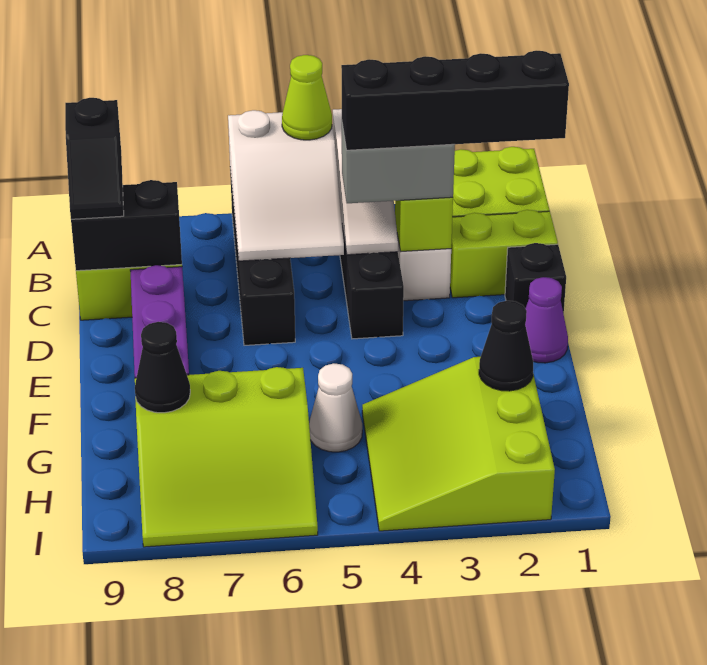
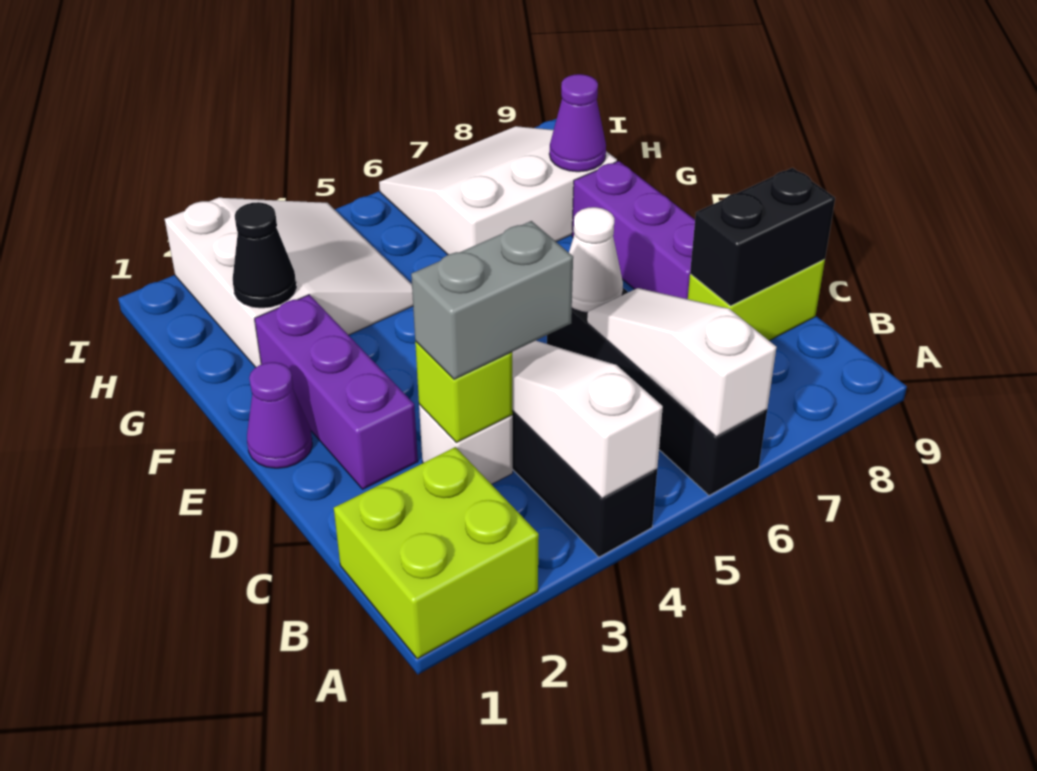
white slope A5:C6 level 2 top A -> white slope A6:C6 level 2 top A
lime cone A5 level 3 -> none
black slope B9:C9 level 3 top B -> none
lime brick C1:C2 level 1 -> none
black brick C1:C4 level 4 -> none
black brick D1 level 1 -> none
none -> purple brick D2:F2 level 1
lime slope G2:I4 level 1 top 2 -> white slope G2:I4 level 1 top 2
white cone G5 level 1 -> white cone D6 level 2
lime slope G6:I8 level 1 top G -> white slope G6:I8 level 1 top G
black cone G8 level 2 -> purple cone G8 level 2

